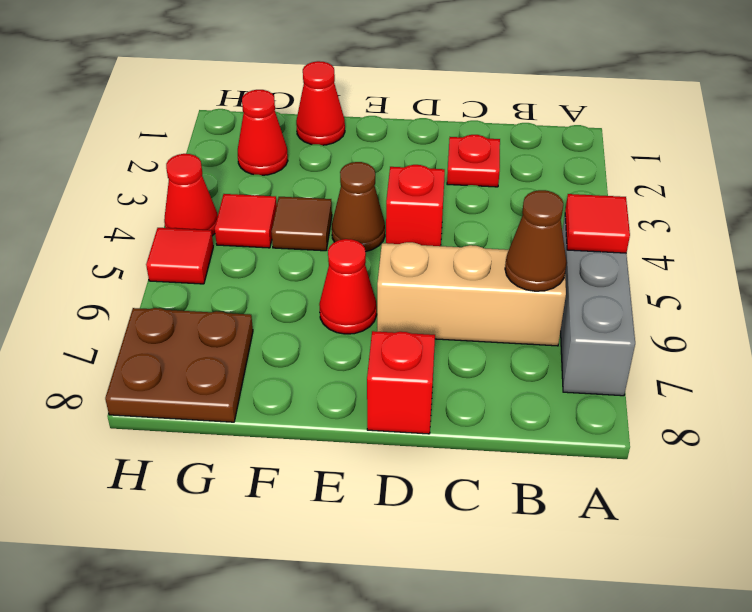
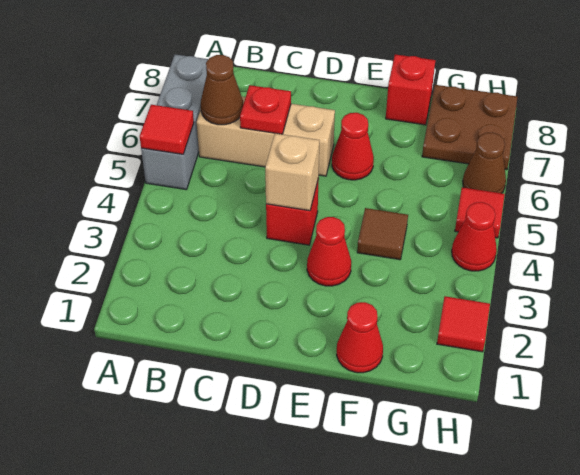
red plate C2 level 1 -> red plate C6 level 2
none -> tan brick D4 level 2
red brick D8 level 1 -> red brick F8 level 1
brown cone E4 level 1 -> brown cone H6 level 1
red cone G2 level 1 -> red cone E3 level 1
red tile G4 level 1 -> red tile H2 level 1

